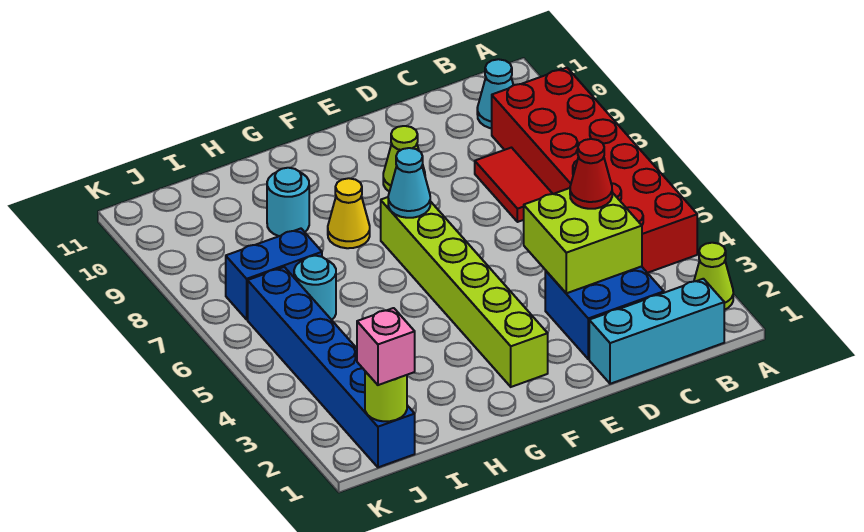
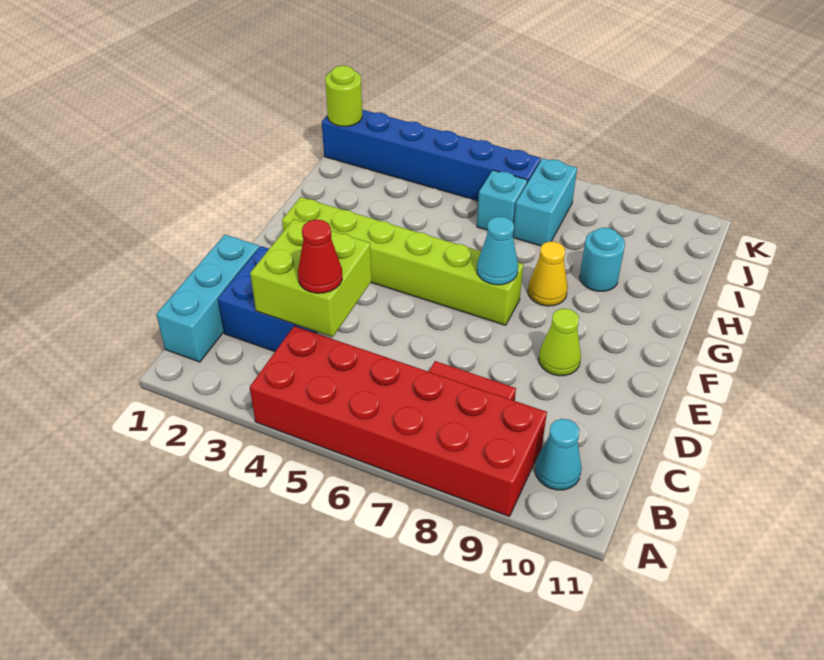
lime cone A2 level 1 -> none
cyan round brick I6 level 1 -> cyan brick I6 level 1
blue brick I7:J7 level 1 -> cyan brick I7:J7 level 1
pink brick J1 level 3 -> none

